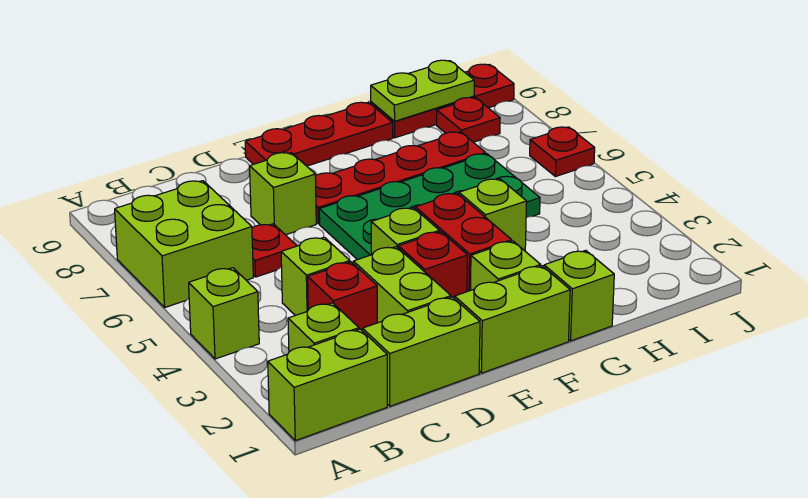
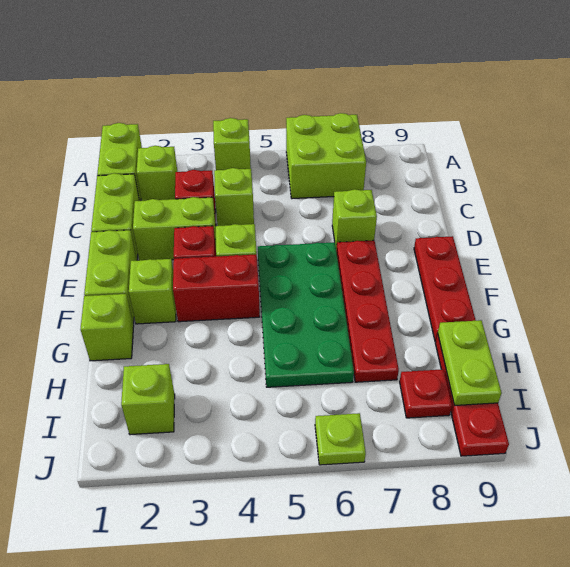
red plate C6 level 1 -> none
lime brick G4 level 1 -> lime brick I2 level 1
red plate J6 level 1 -> lime plate J6 level 1

